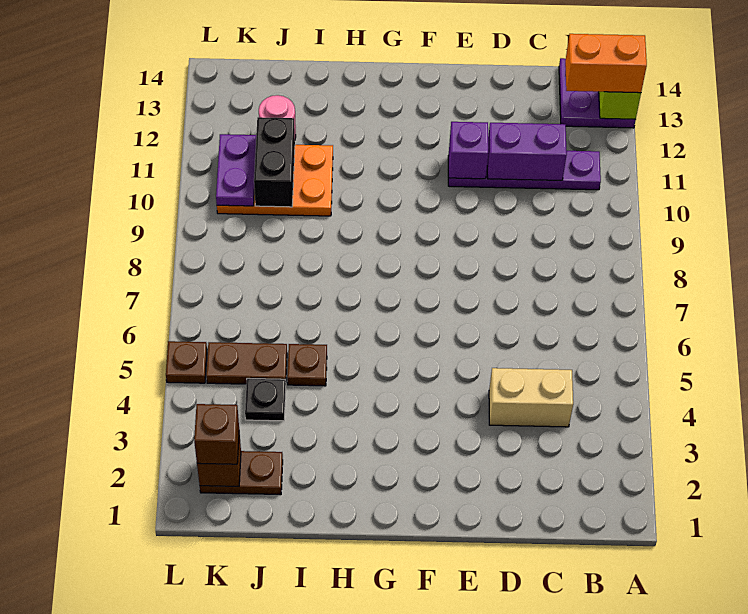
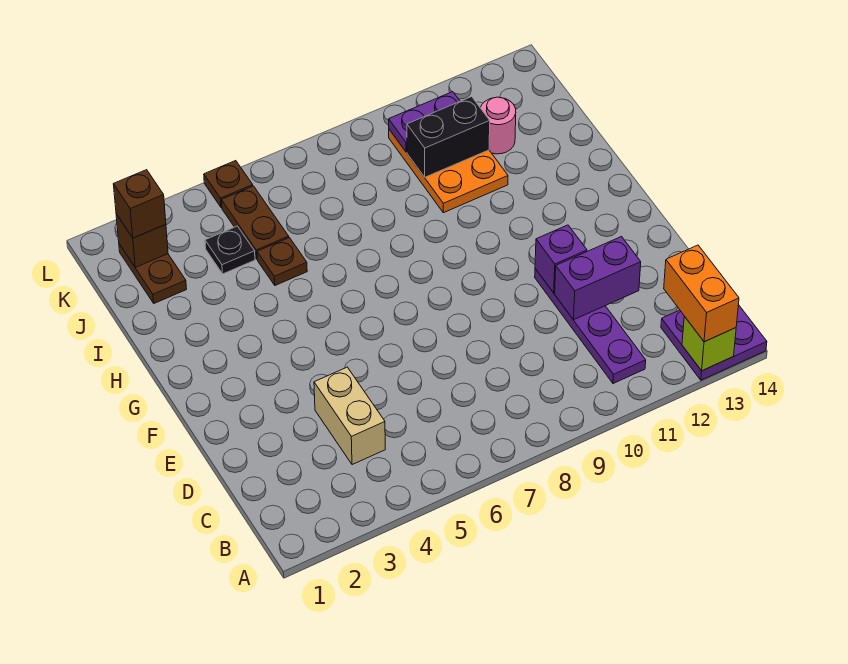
purple brick C11:D11 level 2 -> purple brick D11:D12 level 2

